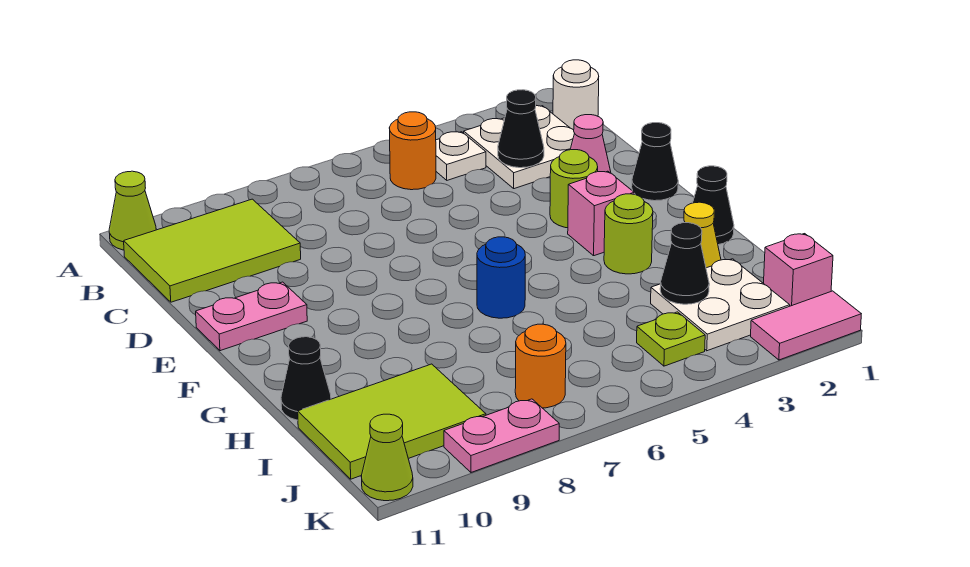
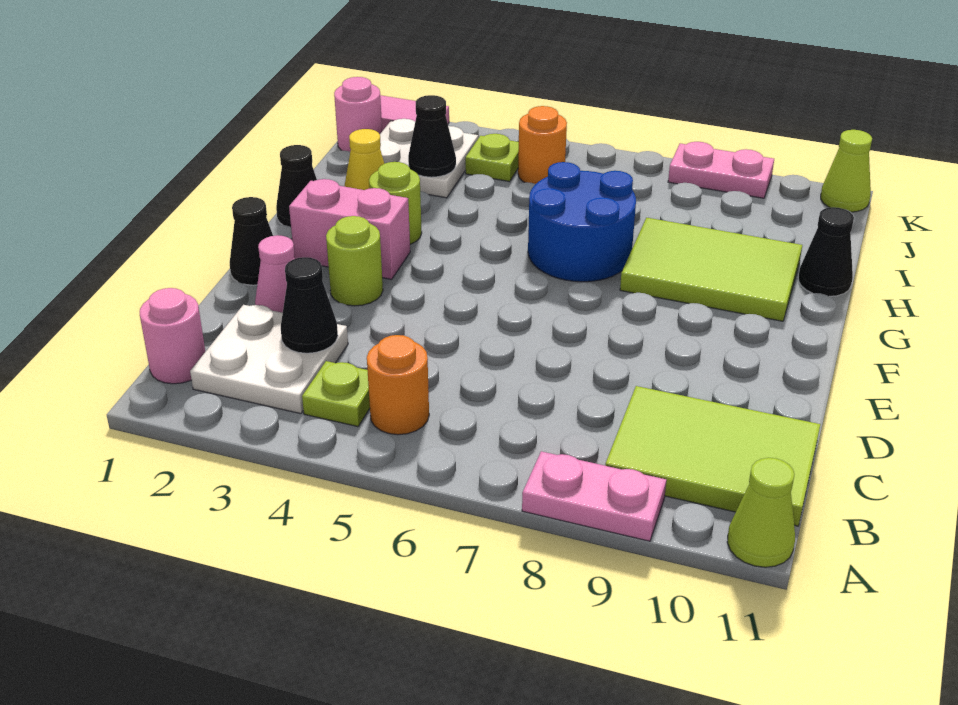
white round brick B1 level 1 -> pink round brick B1 level 1
white plate B4 level 1 -> lime plate B4 level 1
pink plate E10:E11 level 1 -> pink plate A8:A9 level 1
pink brick F3 level 1 -> pink brick F2:F3 level 1
blue round brick G6 level 1 -> blue round brick G6:H7 level 1
lime tile I9:J11 level 1 -> lime tile G8:H10 level 1
pink brick J1 level 1 -> pink round brick J1 level 1
orange round brick J7 level 1 -> orange round brick J5 level 1

